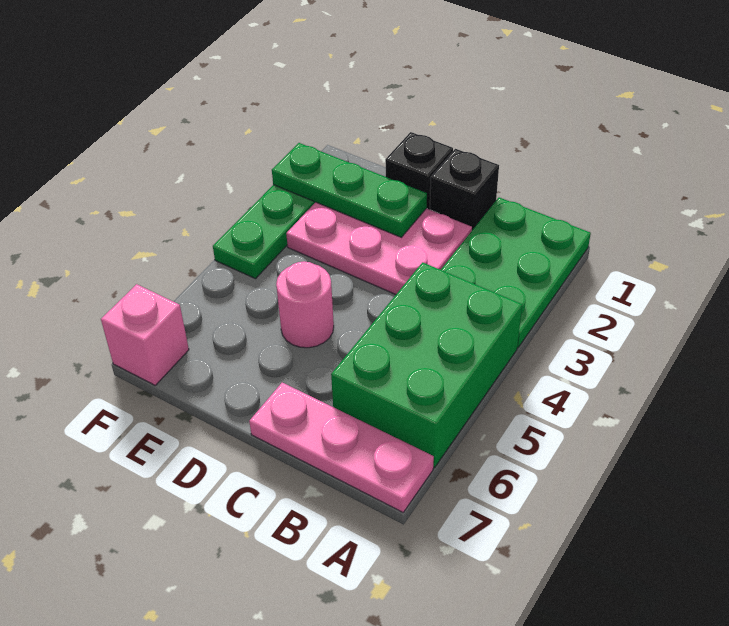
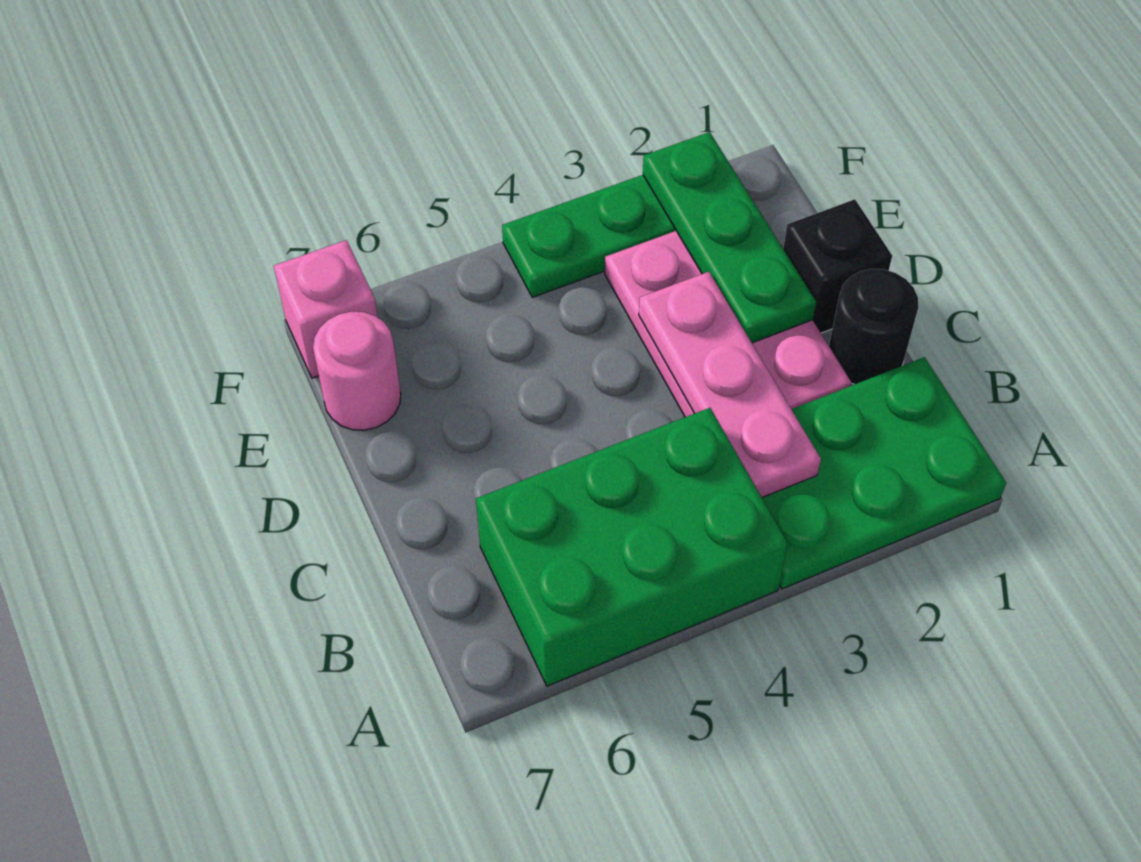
pink plate A7:C7 level 1 -> pink plate B3:D3 level 2
black brick C1 level 1 -> black round brick C1 level 1
pink round brick D5 level 1 -> pink round brick E7 level 1

